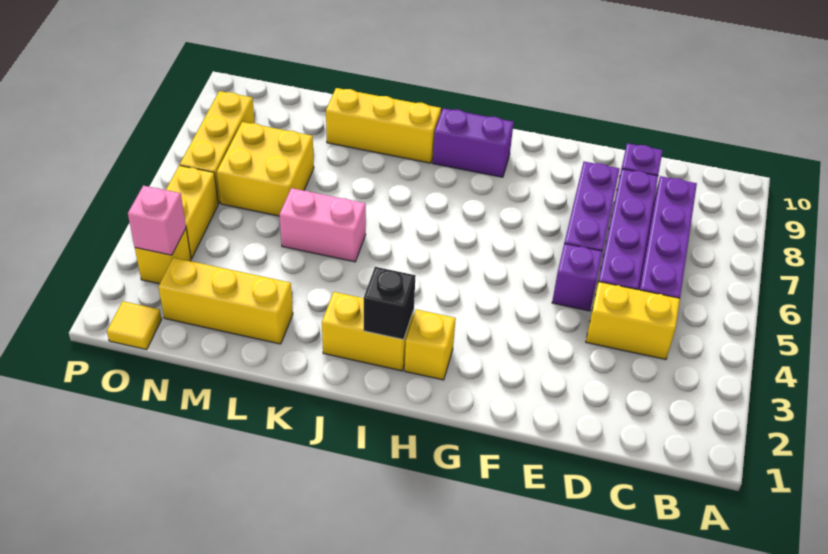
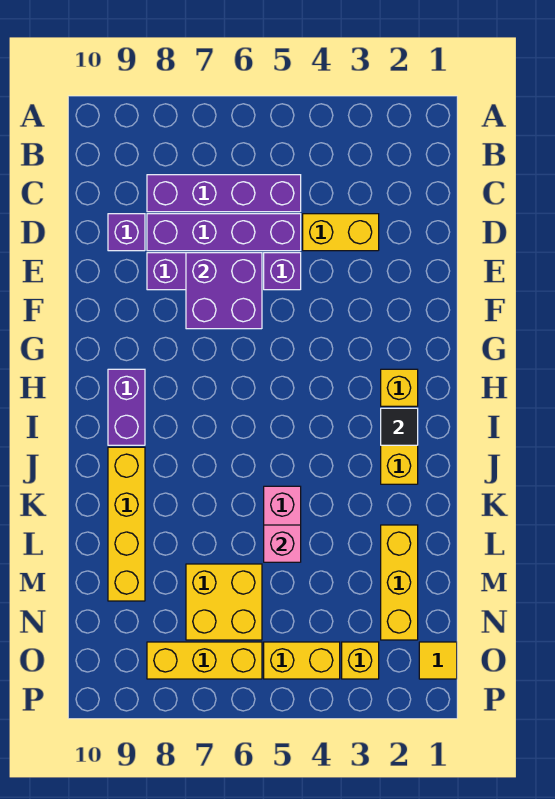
yellow brick C4:D4 level 1 -> yellow brick D3:D4 level 1
none -> purple brick E6:F7 level 2
black brick I2 level 2 -> black tile I2 level 2
yellow brick J9:L9 level 1 -> yellow brick J9:M9 level 1
pink brick O3 level 2 -> pink brick L5 level 2

